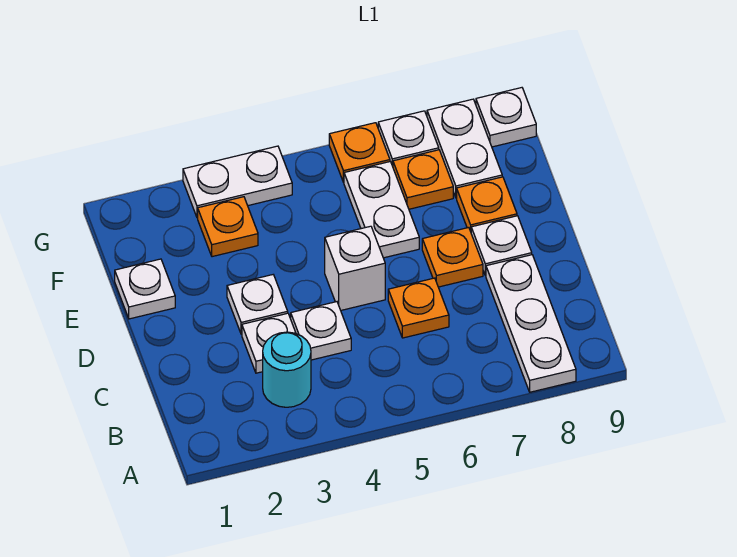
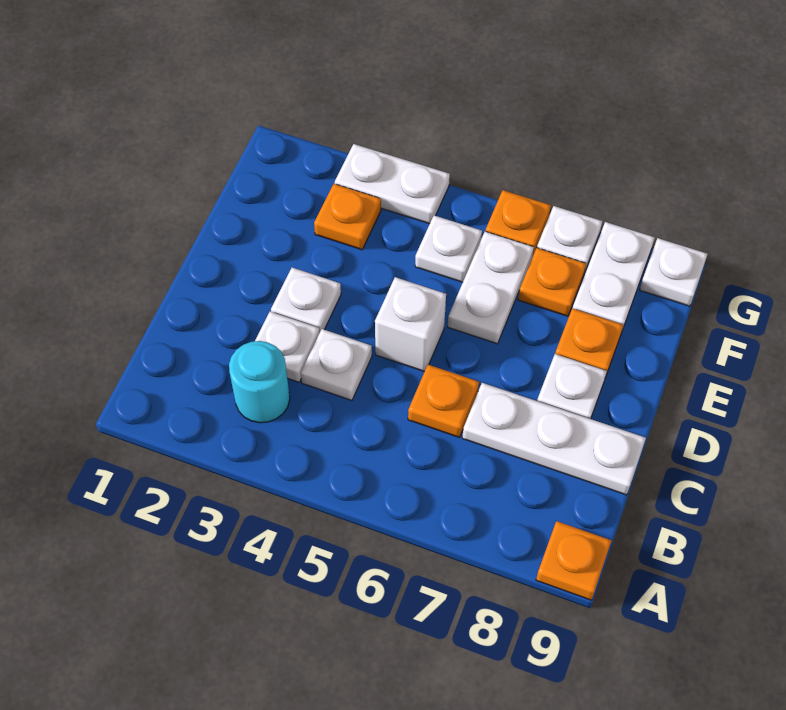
white plate A8:C8 level 1 -> white plate C7:C9 level 1
orange plate D7 level 1 -> orange plate A9 level 1
white plate E1 level 1 -> white plate F5 level 1

